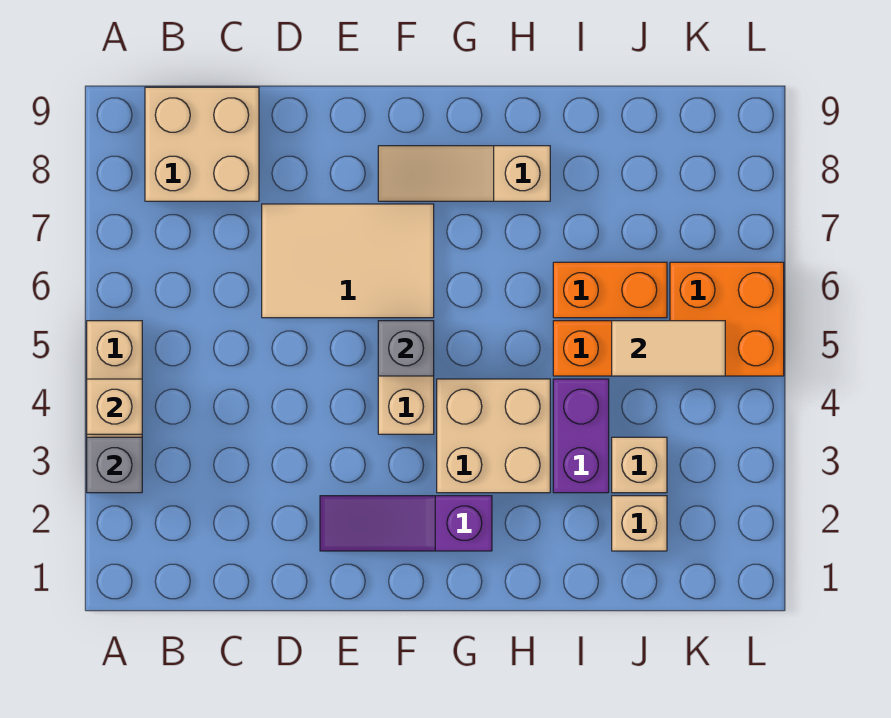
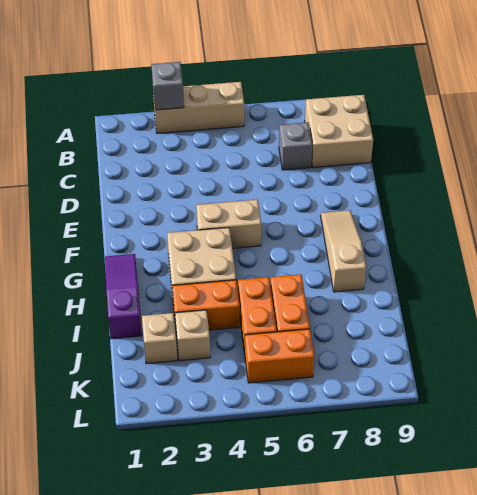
tan brick A4 level 2 -> none
tan tile D6:F7 level 1 -> none
purple slope E2:G2 level 1 top G -> purple slope G1:I1 level 1 top I
grey brick F5 level 2 -> grey brick C7 level 1
purple brick I3:I4 level 1 -> orange brick I3:I4 level 1
tan tile J5:K5 level 2 -> none
orange brick K5:L6 level 1 -> orange brick K5:K6 level 1

